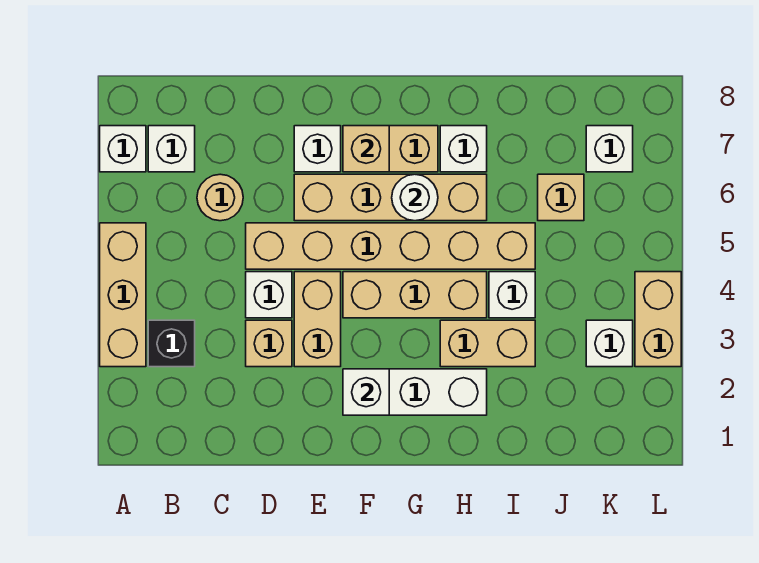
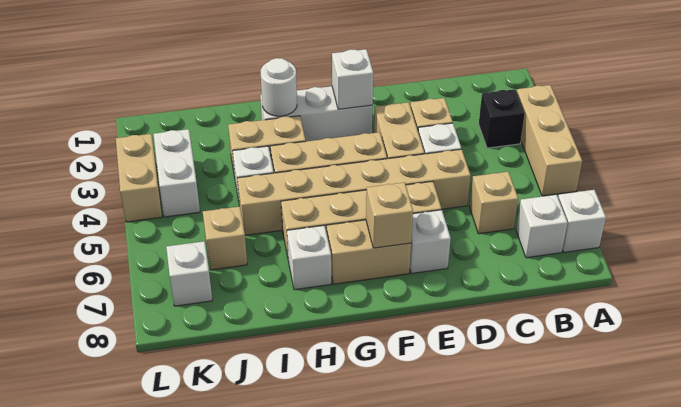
tan round brick C6 level 1 -> tan brick C6 level 1
white round brick G6 level 2 -> white round brick H2 level 2
white brick K3 level 1 -> white brick K3:K4 level 1

